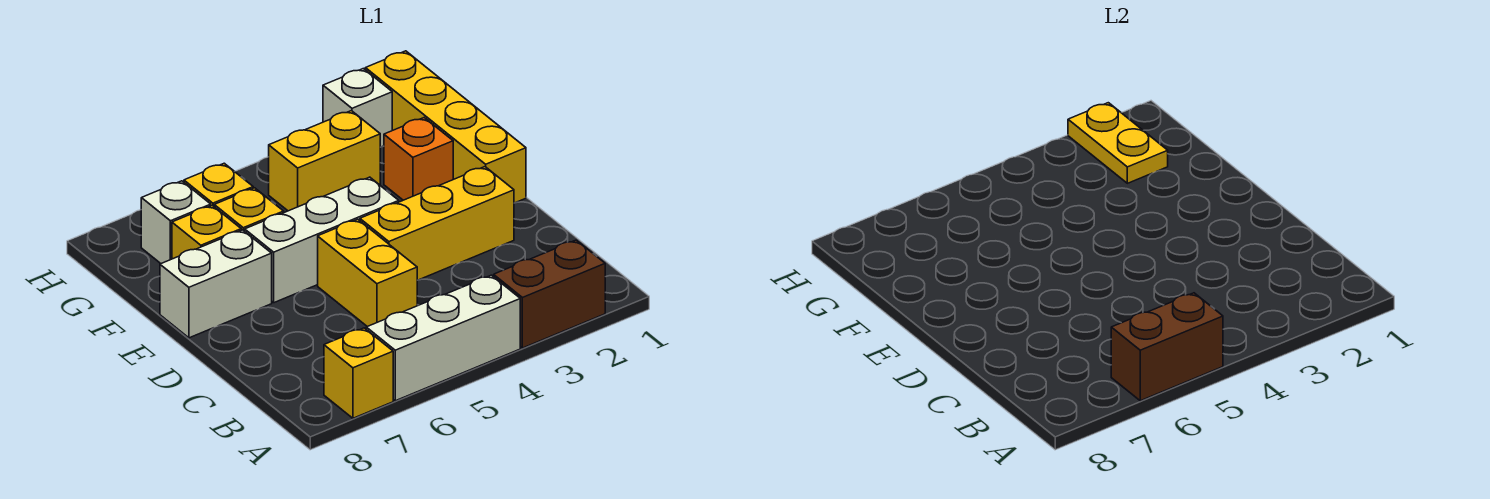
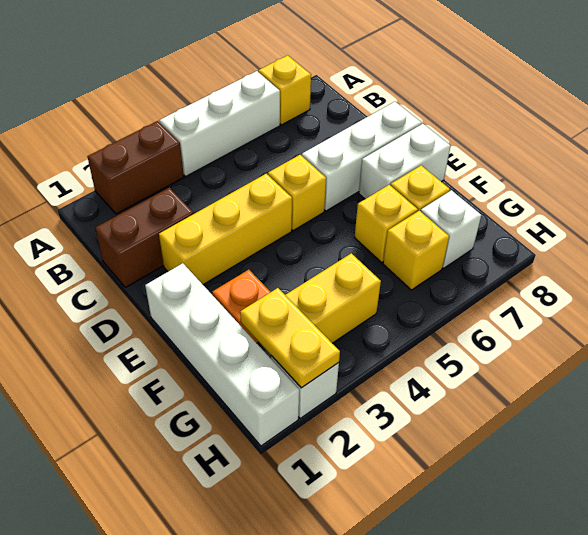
brown brick A5:A6 level 2 -> brown brick C1:C2 level 1
yellow brick C5:D5 level 1 -> yellow brick D5 level 1
yellow brick E1:H1 level 1 -> white brick E1:H1 level 1
white brick E4:E6 level 1 -> white brick D6:D8 level 1

